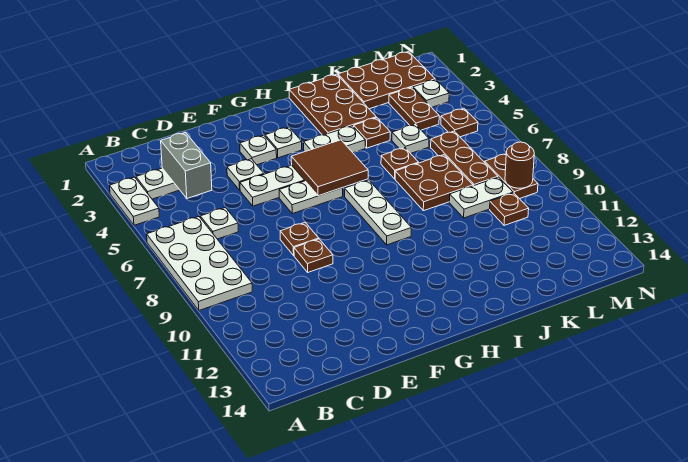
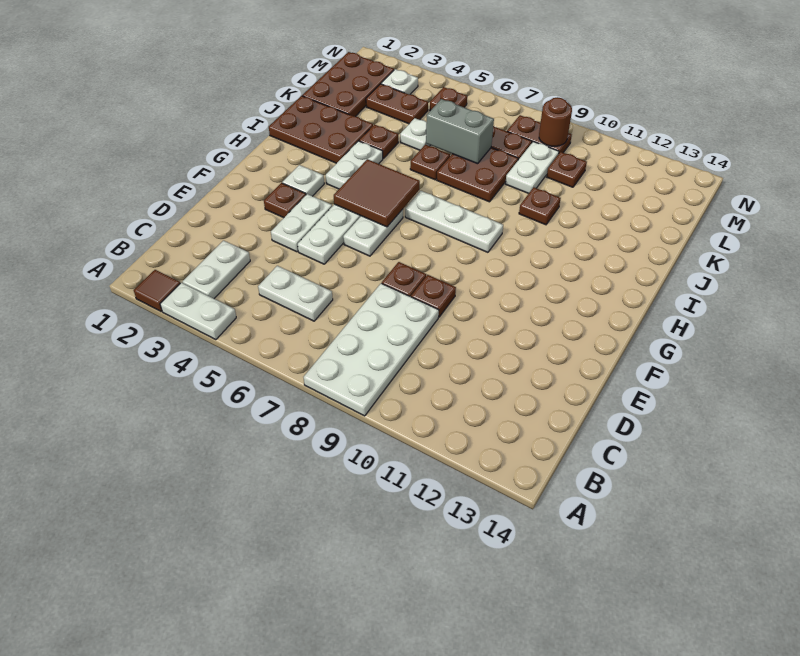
none -> brown tile A2 level 1
white plate A6:B9 level 1 -> white plate A8:D9 level 1
grey brick C3:C4 level 2 -> grey brick K6:K7 level 2
white plate C6 level 1 -> white plate C5:C6 level 1
white plate E4 level 1 -> white plate E4:F4 level 1
white plate F3 level 1 -> brown plate F3 level 1
none -> brown plate J10 level 1

